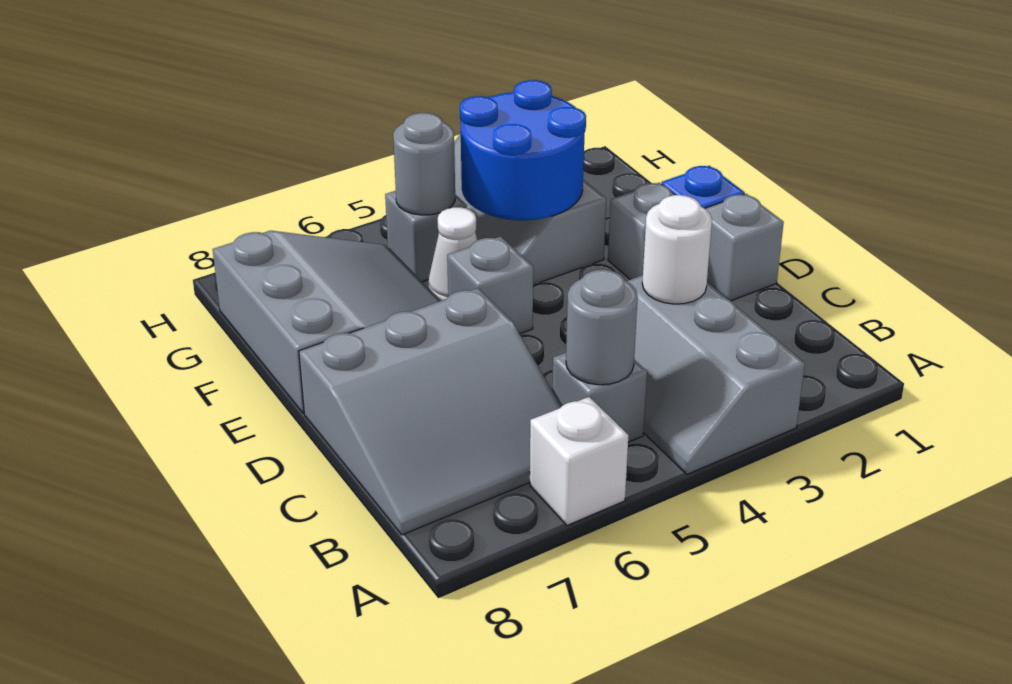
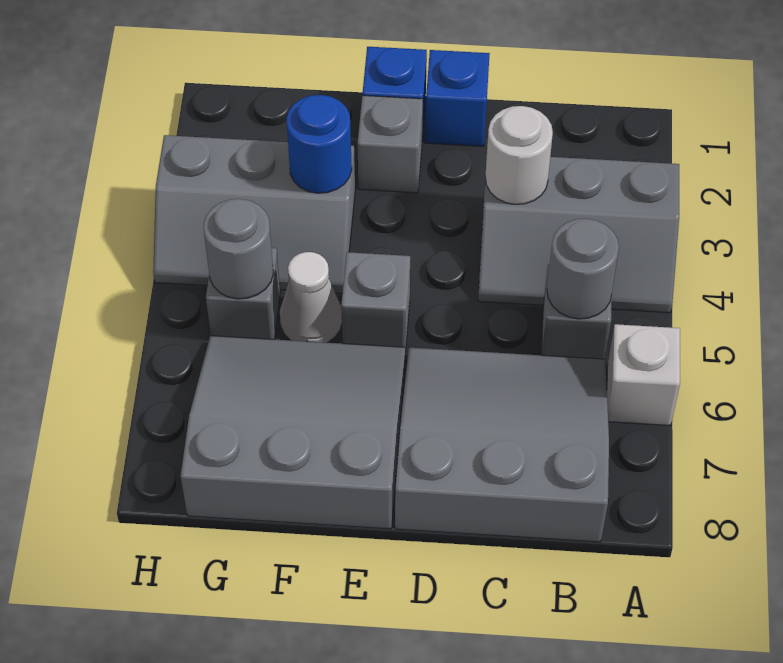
grey slope B6:D8 level 1 top D -> grey slope B6:D8 level 1 top 8
grey brick D1 level 1 -> blue brick D1 level 1
blue round brick F3:G4 level 2 -> blue round brick F3 level 2

